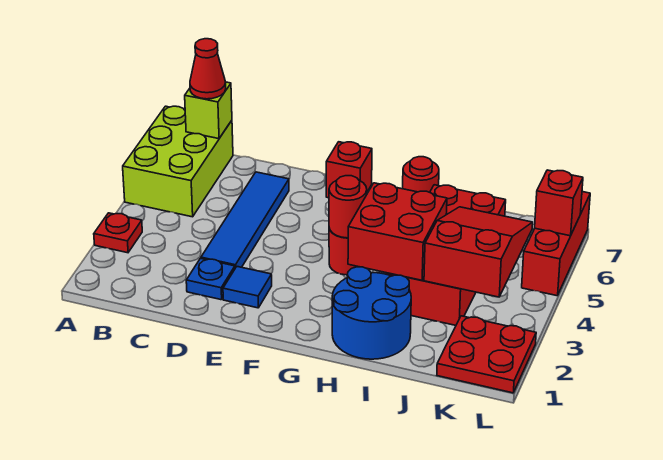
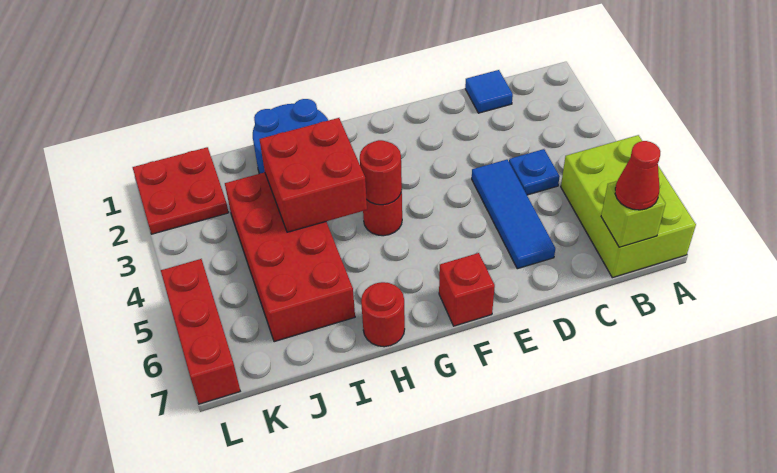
red plate A3 level 1 -> none
blue plate D2 level 1 -> blue plate C4 level 1
blue tile D3:D6 level 1 -> blue tile D4:D6 level 1
blue tile E2 level 1 -> blue tile C1 level 1
red slope J3:K5 level 2 top 3 -> none
red brick L6 level 2 -> none

